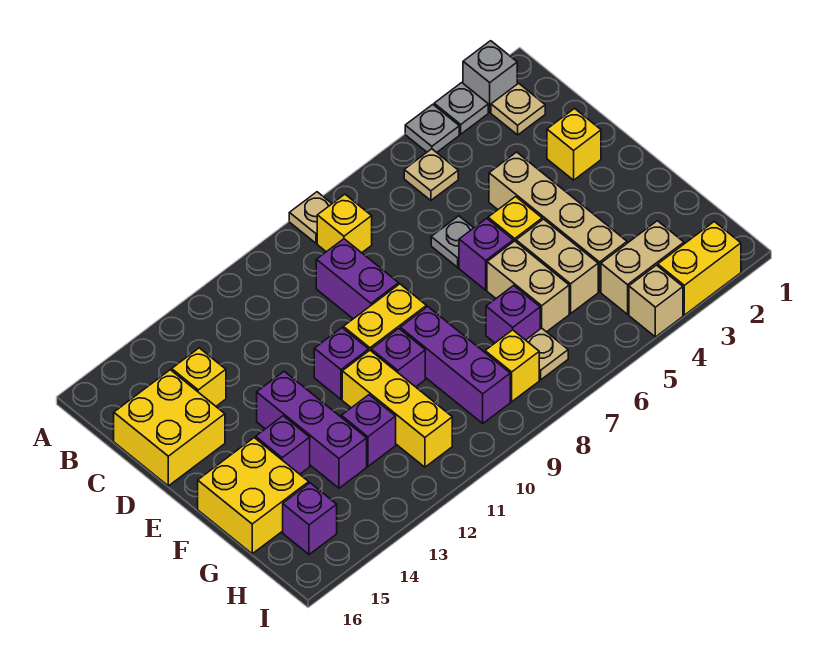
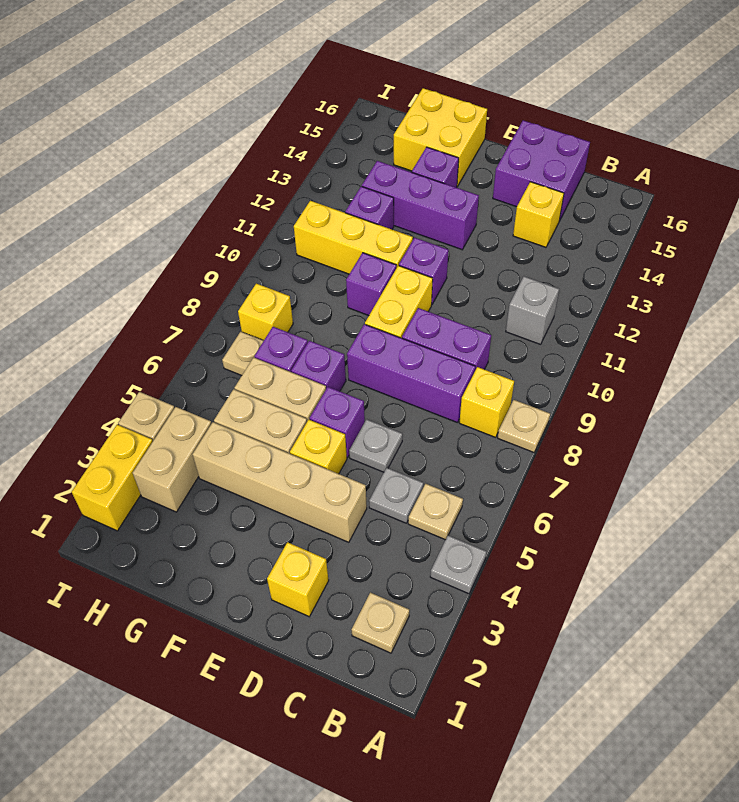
grey brick A2 level 1 -> grey brick B11 level 1
grey plate A3 level 1 -> grey plate C5 level 1
yellow brick C15:D16 level 1 -> purple brick C15:D16 level 1
purple brick F9:H9 level 1 -> purple brick C8:E8 level 1
purple brick H15 level 1 -> purple brick F7 level 1

